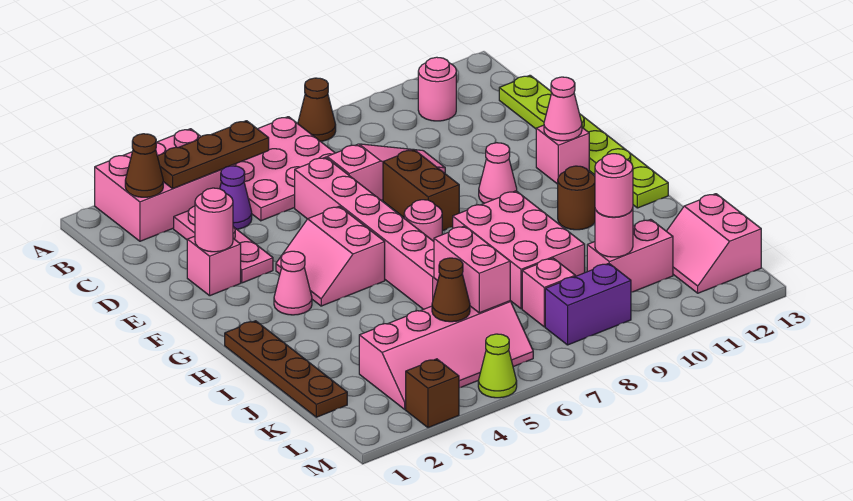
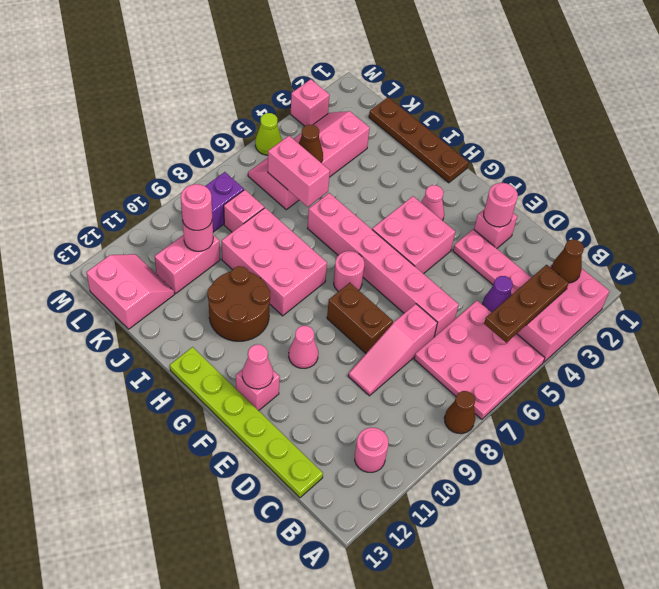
pink slope F4:G5 level 1 top 5 -> pink brick F4:G5 level 1
brown round brick H11 level 1 -> brown round brick H10:I11 level 1
brown brick M3 level 1 -> pink brick M3 level 1

